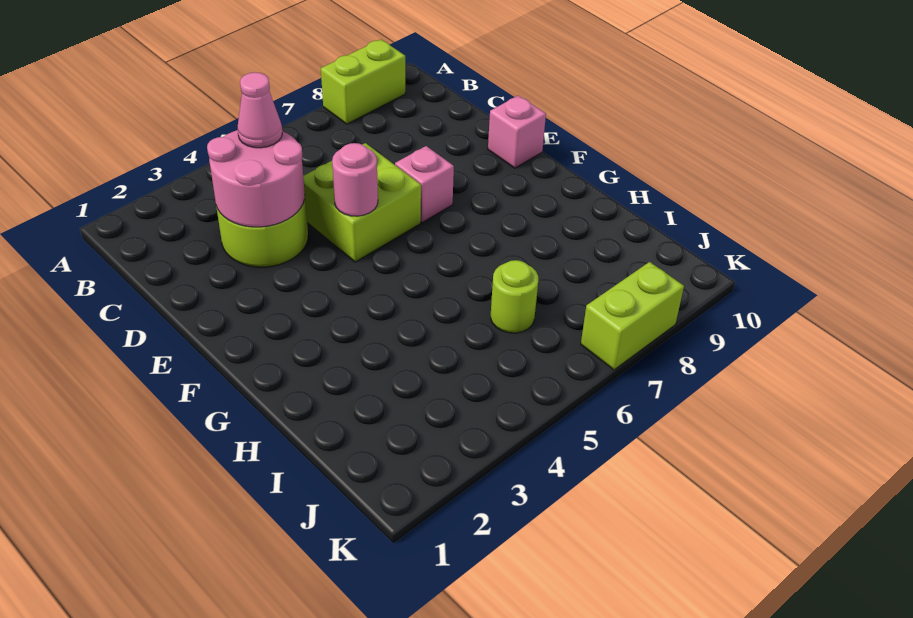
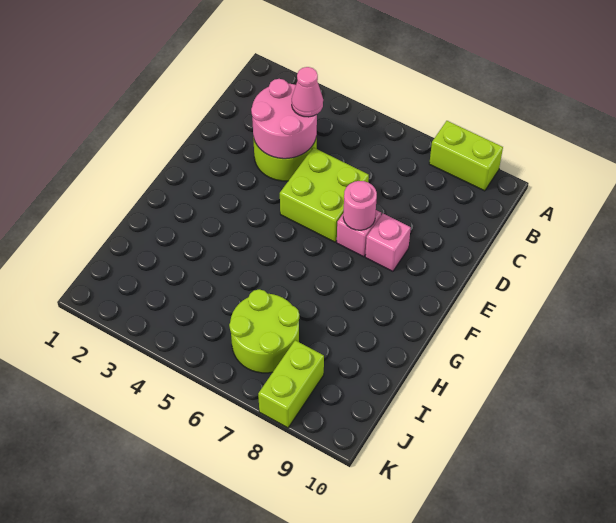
pink round brick E5 level 2 -> pink round brick E7 level 2
pink brick E10 level 1 -> pink brick E8 level 1
lime round brick I6 level 1 -> lime round brick I6:J7 level 1
lime brick K7:K8 level 1 -> lime brick J8:K8 level 1

